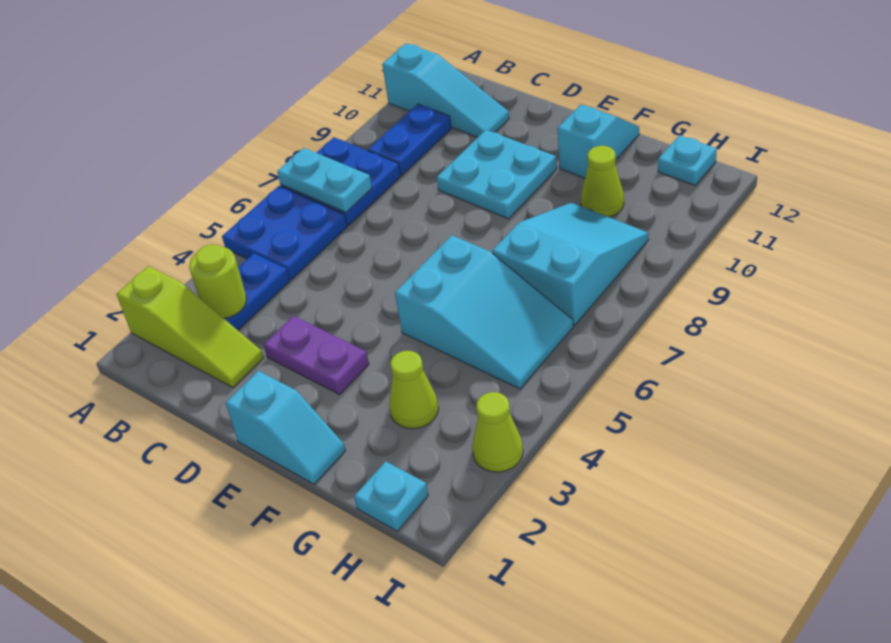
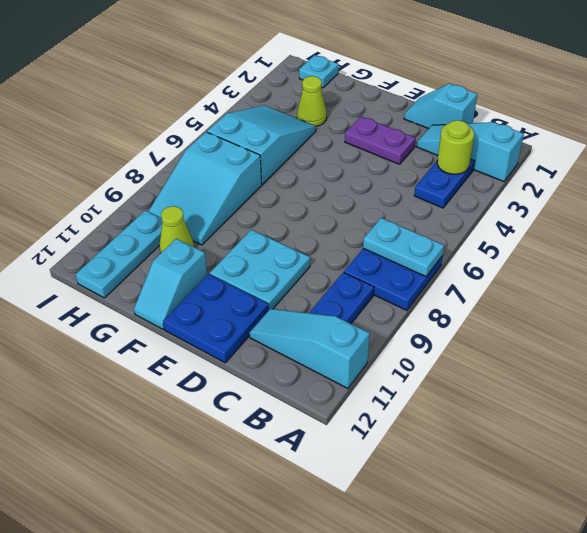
lime slope A2:C2 level 1 top A -> cyan slope A2:C2 level 1 top A
blue plate A5:B6 level 1 -> blue plate D11:E12 level 1
cyan slope E1:F1 level 1 top E -> cyan slope C1:D1 level 1 top C
cyan slope F5:H6 level 1 top F -> cyan slope G4:H6 level 1 top 6
cyan plate H12 level 1 -> cyan plate H10:H12 level 1
lime cone I3 level 1 -> none

